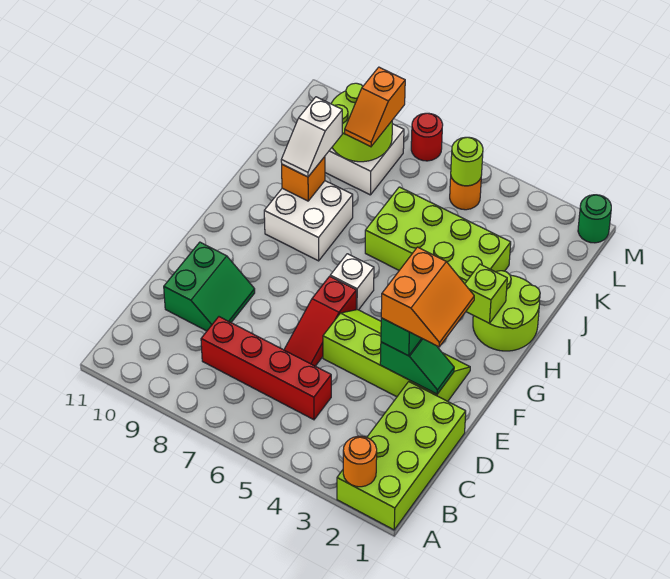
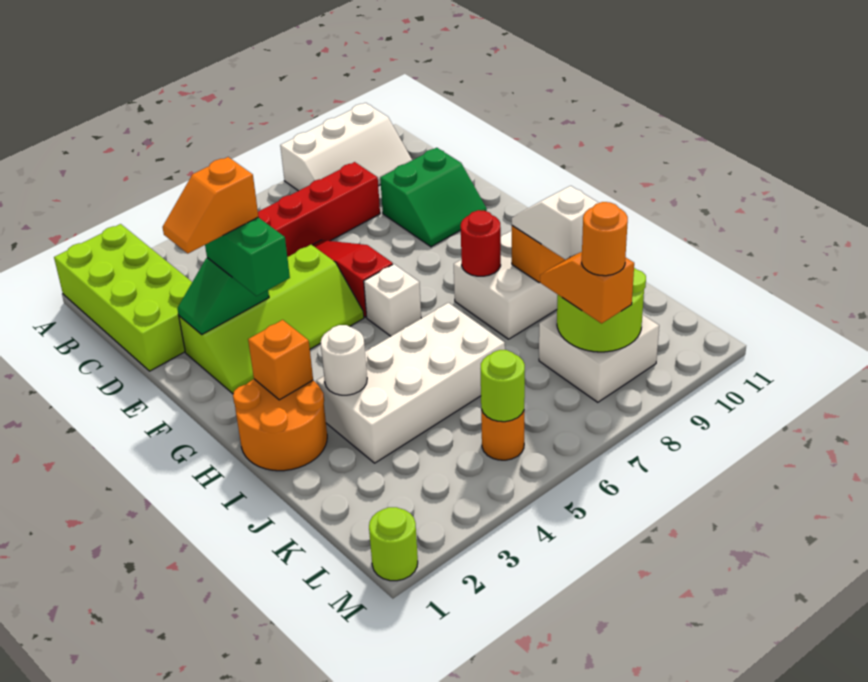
orange round brick A2 level 2 -> orange round brick L8 level 4
none -> white slope A8:B10 level 1 top A
green slope D9:E10 level 1 top 10 -> green slope D9:E10 level 1 top D
orange slope E2:F3 level 4 top 3 -> orange slope E2:E3 level 4 top 3
lime round brick H1:I2 level 1 -> orange round brick H1:I2 level 1
lime brick H2 level 2 -> orange brick H2 level 2
lime brick I3:J6 level 1 -> white brick I3:J6 level 1
none -> white round brick I3 level 2
green round brick M1 level 1 -> lime round brick M1 level 1
red round brick M7 level 1 -> red round brick H8 level 2

